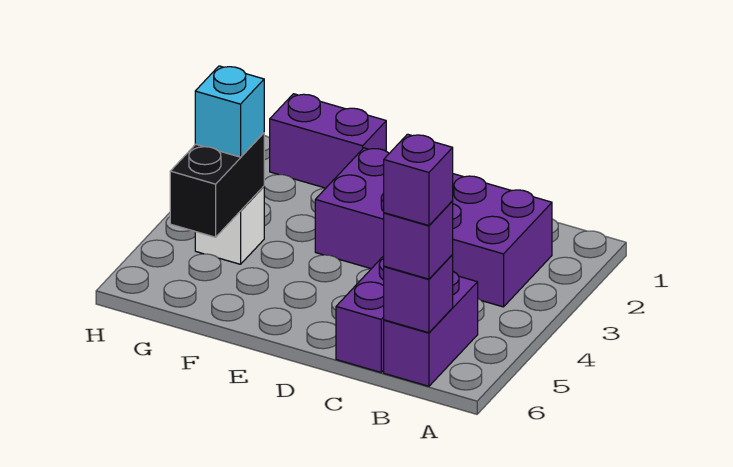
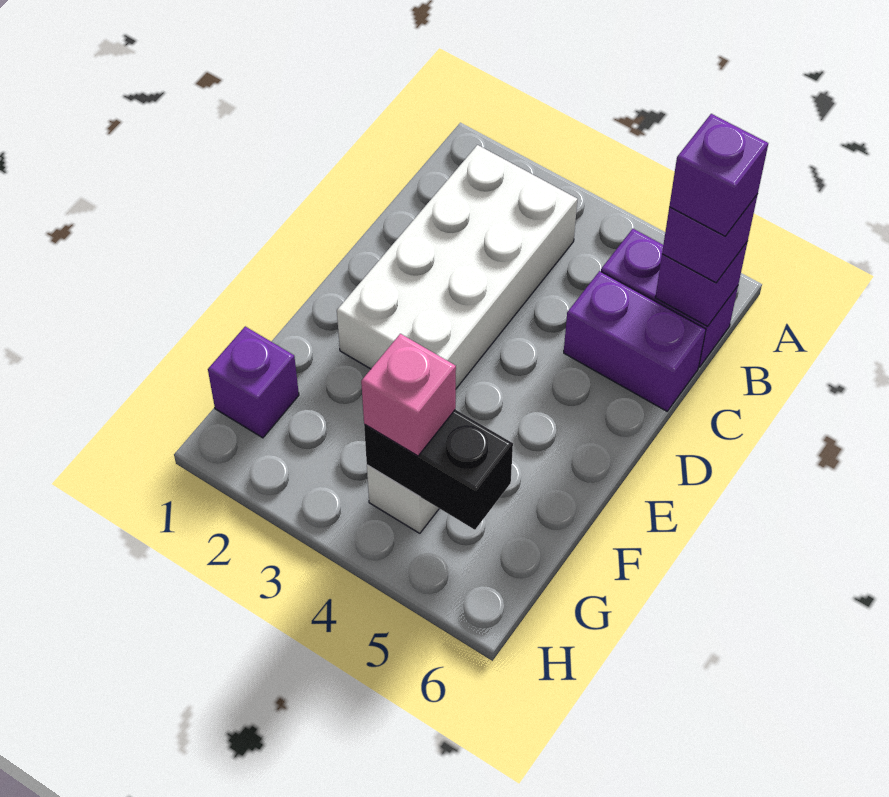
purple brick B2:E3 level 1 -> white brick B2:E3 level 1
purple brick F1:G1 level 1 -> purple brick G1 level 1
cyan brick G4 level 3 -> pink brick G4 level 3

